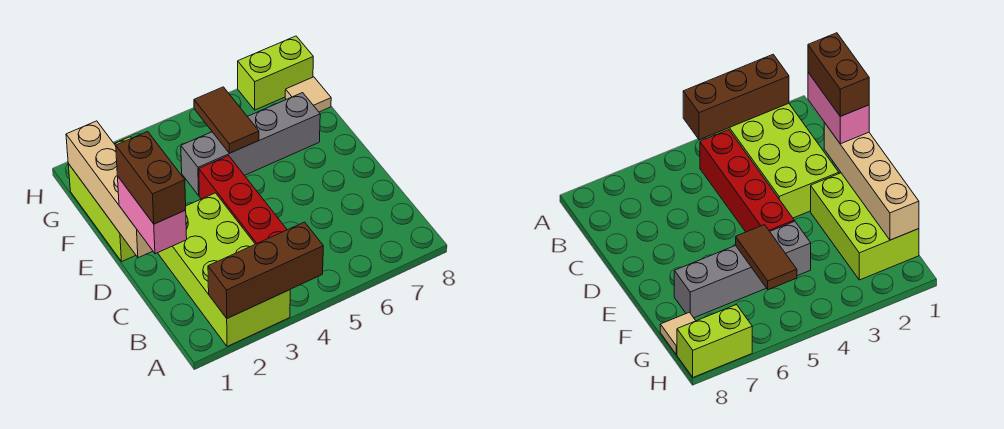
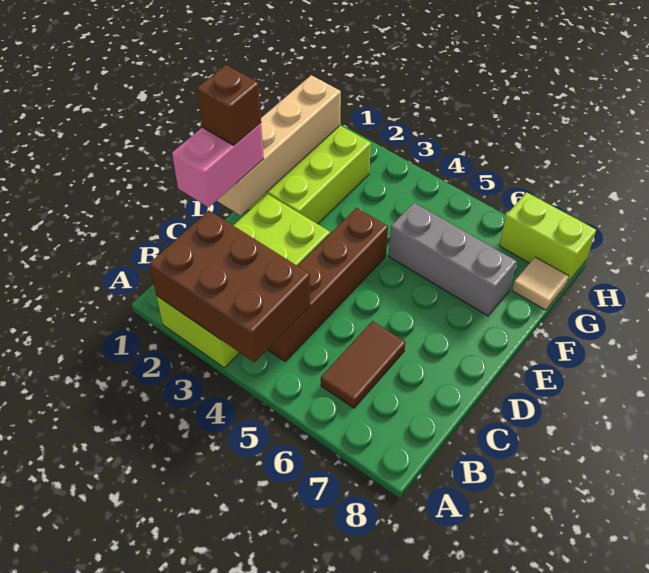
brown brick A2:A4 level 2 -> brown brick A2:B4 level 2
red brick B4:E4 level 1 -> brown brick B4:E4 level 1
brown brick C1:D1 level 4 -> brown brick D1 level 4
grey brick F4:F7 level 1 -> grey brick F5:F7 level 1
brown tile F5:G5 level 2 -> brown tile B6:C6 level 1

